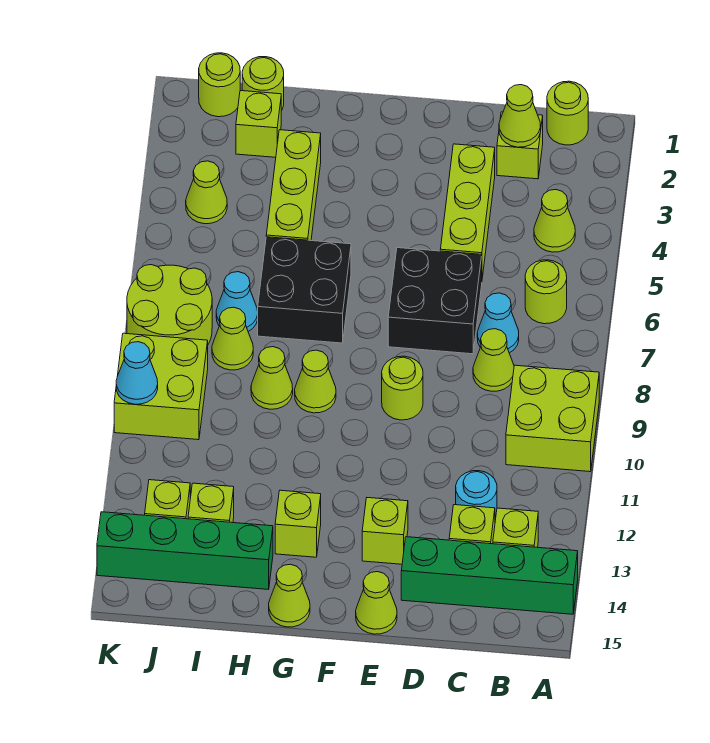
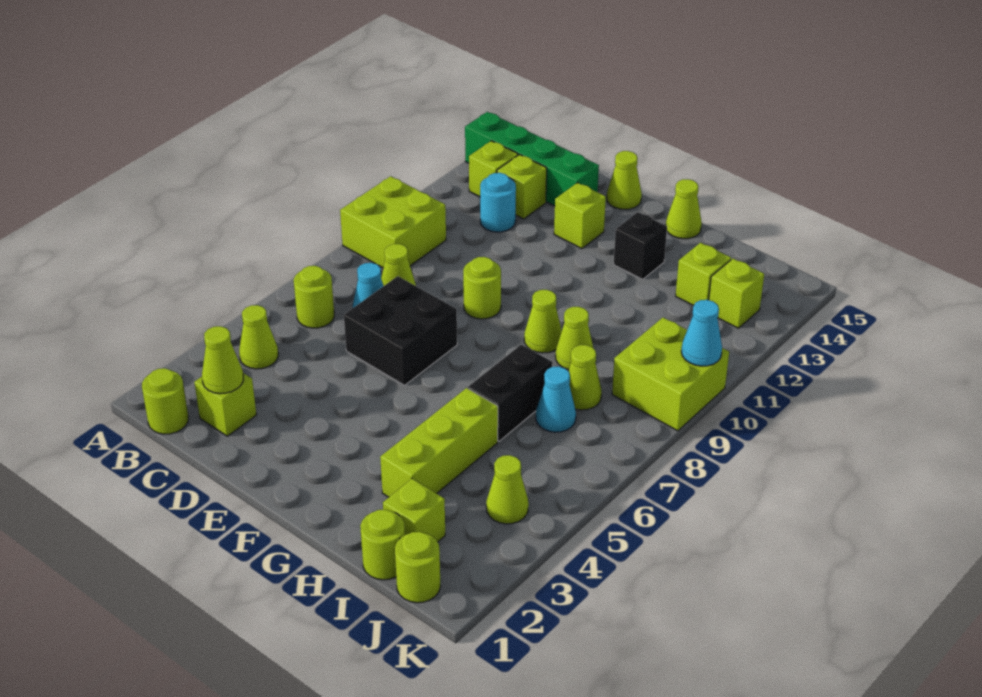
lime brick D3:D5 level 1 -> none
black brick G6:H7 level 1 -> black brick H6:H7 level 1
lime brick G13 level 1 -> black brick G13 level 1
green brick H14:K14 level 1 -> none
lime round brick J7:K8 level 1 -> none

